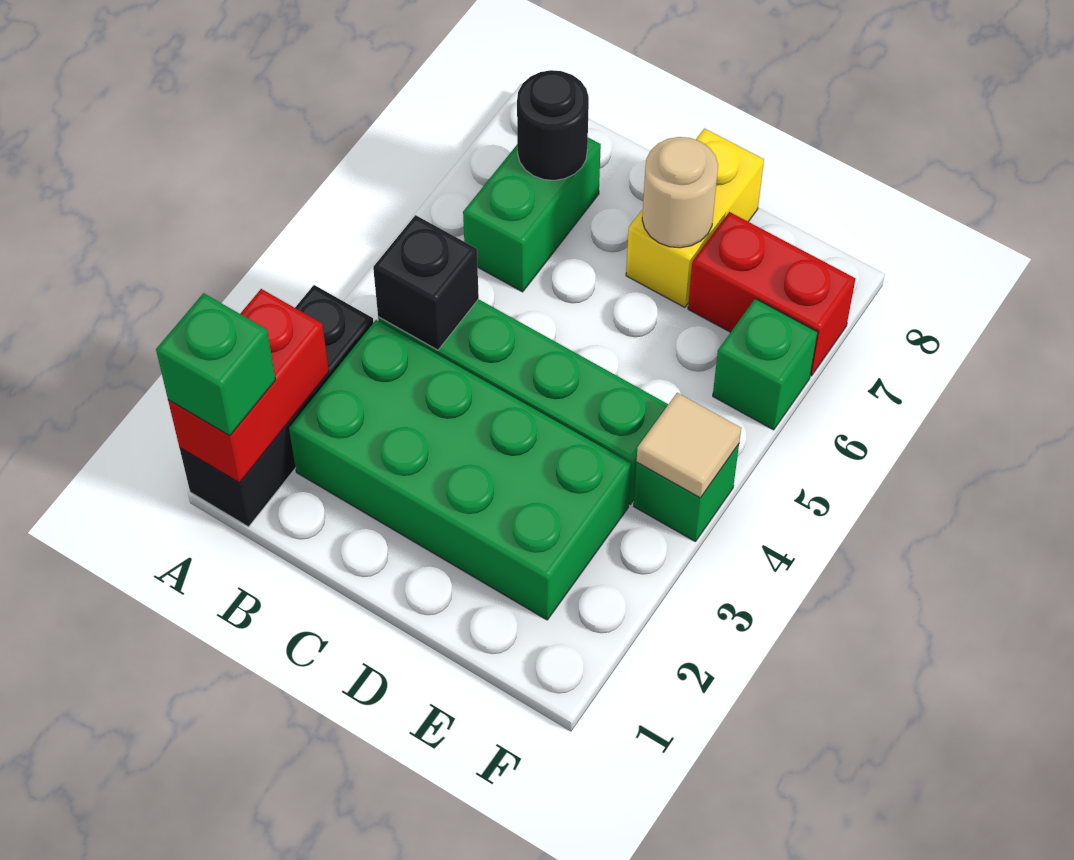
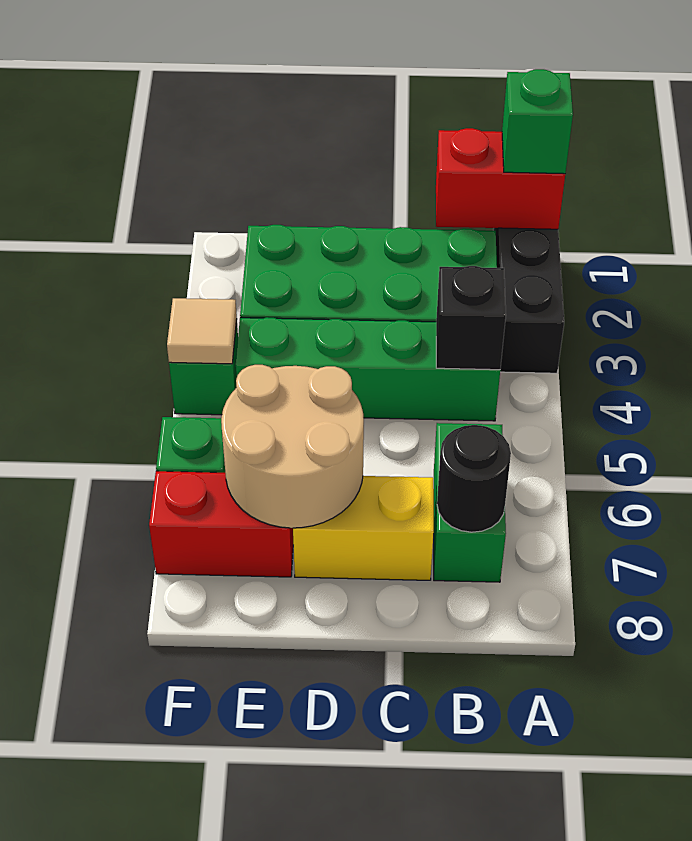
red brick A1:A2 level 2 -> red brick A1:B1 level 2
yellow brick D7:D8 level 1 -> yellow brick C7:D7 level 1
tan round brick D7 level 2 -> tan round brick D6:E7 level 2

